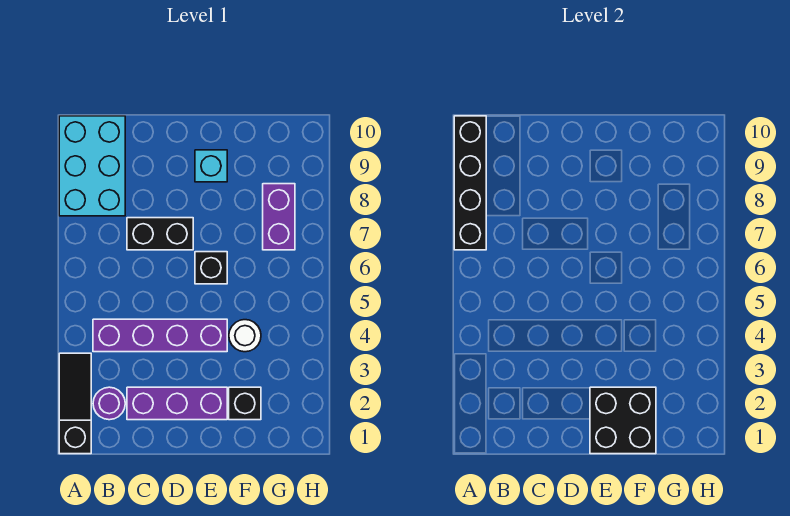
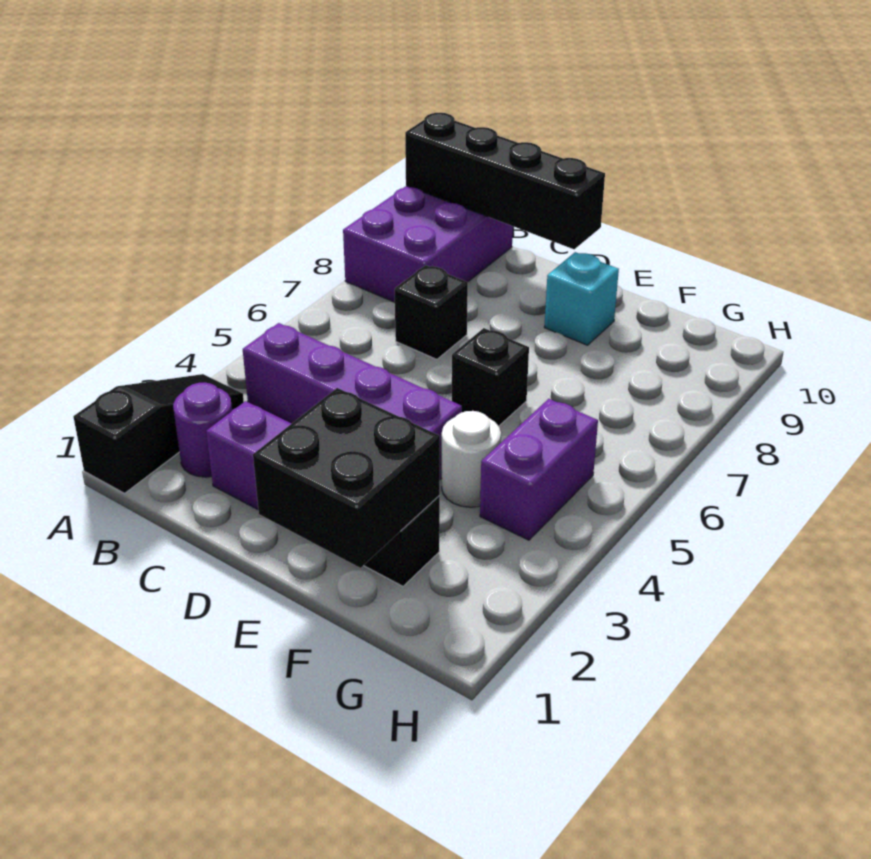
black brick A7:A10 level 2 -> black brick A10:D10 level 2
cyan brick A8:B10 level 1 -> purple brick A8:B10 level 1
black brick C7:D7 level 1 -> black brick C7 level 1
purple brick G7:G8 level 1 -> purple brick G4:G5 level 1

